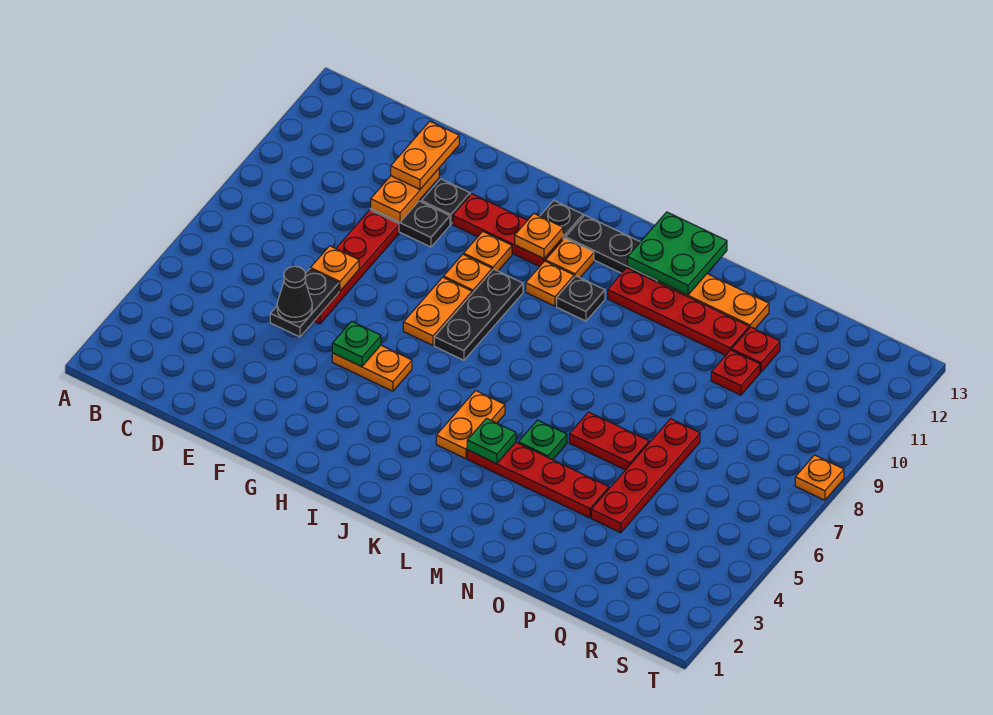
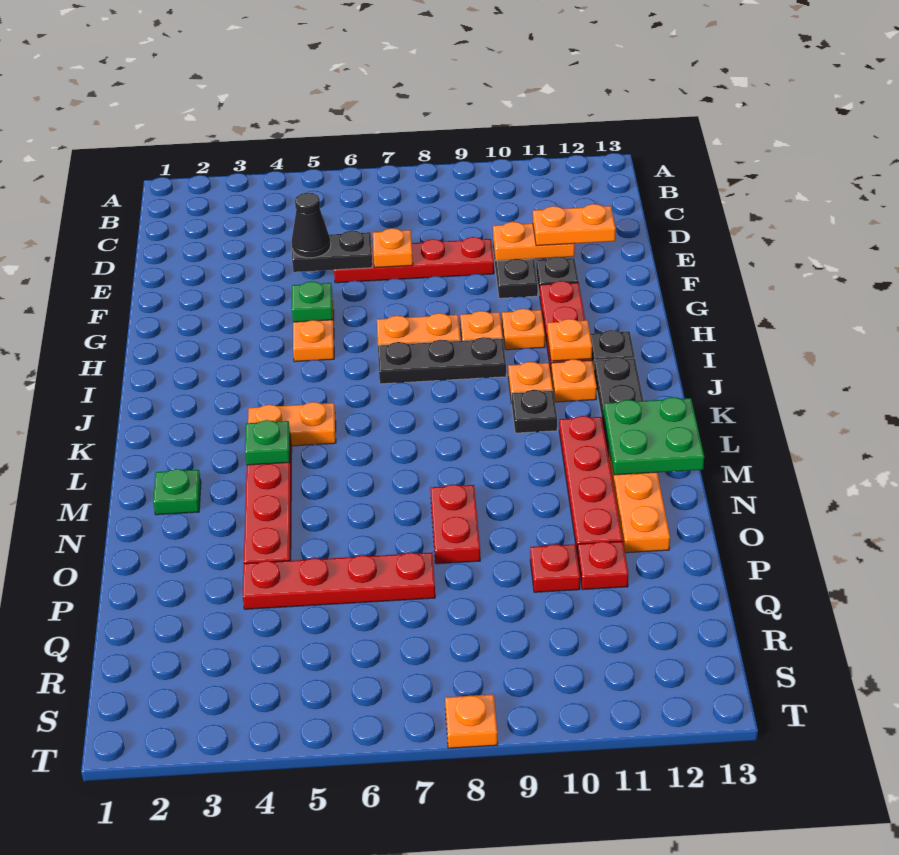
green plate M5 level 1 -> green plate M2 level 1
red plate N6:O6 level 1 -> red plate N8:O8 level 1

